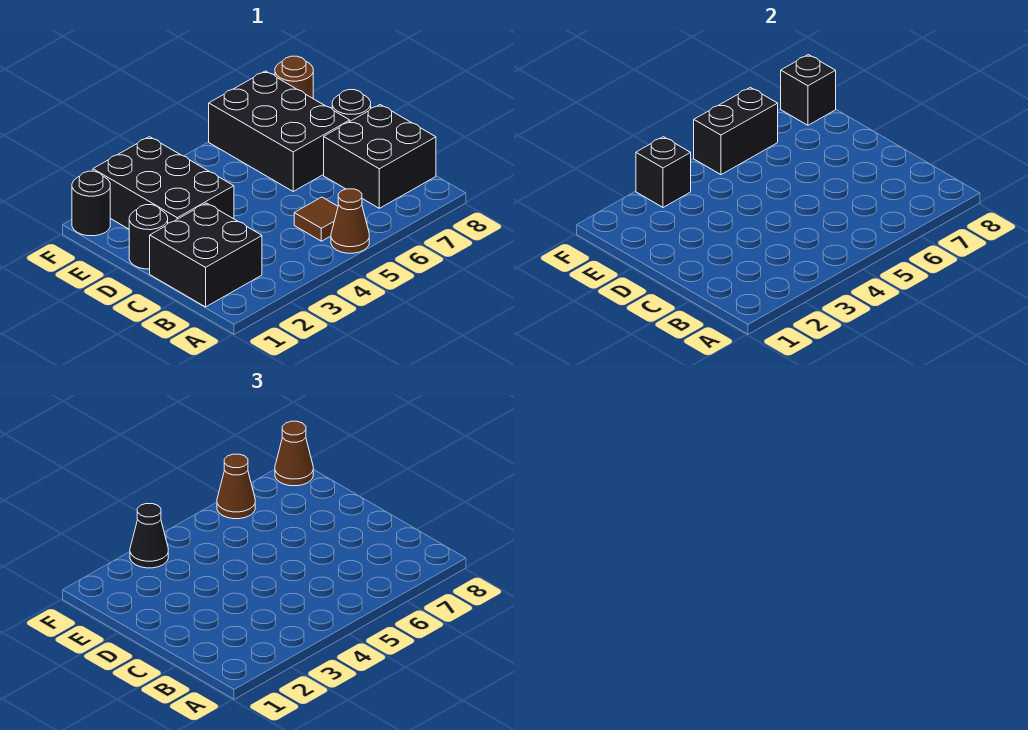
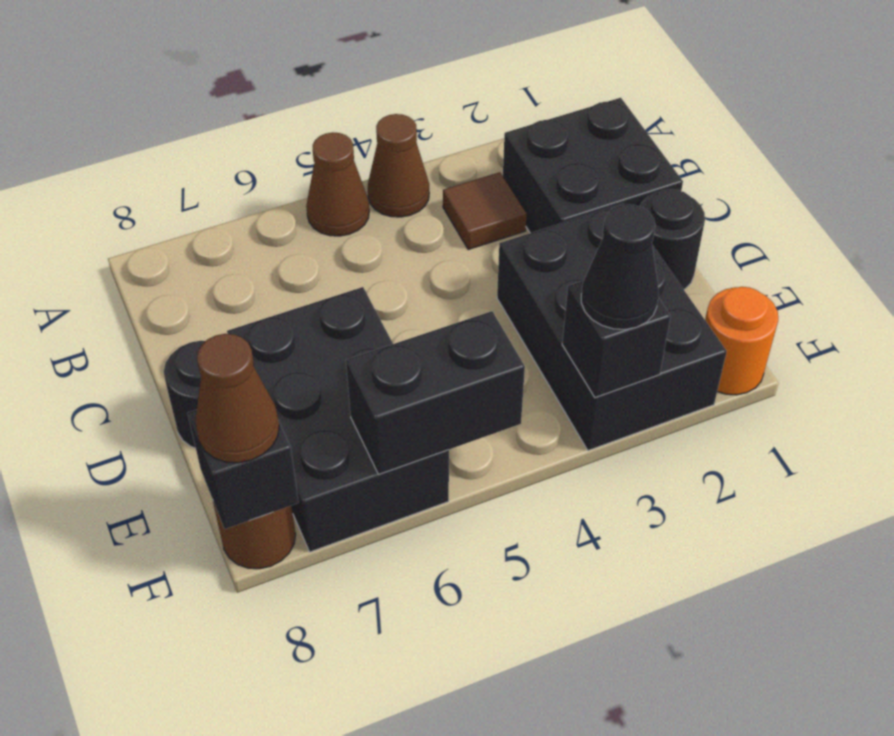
brown tile B5 level 1 -> brown tile B3 level 1
black brick B7:C8 level 1 -> none
black round brick F1 level 1 -> orange round brick F1 level 1
brown cone F6 level 3 -> brown cone A4 level 1

